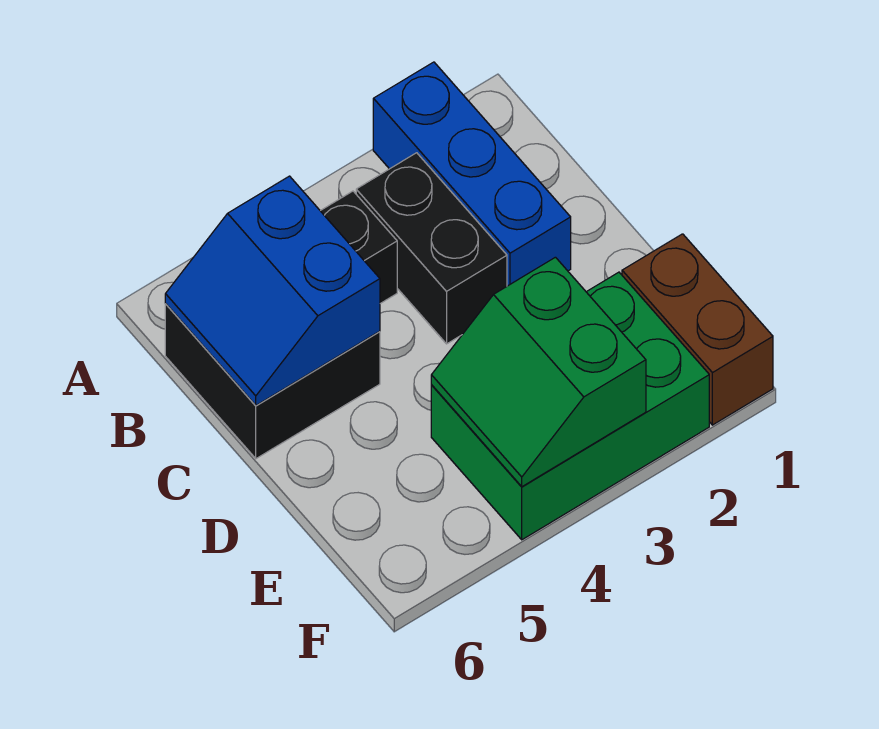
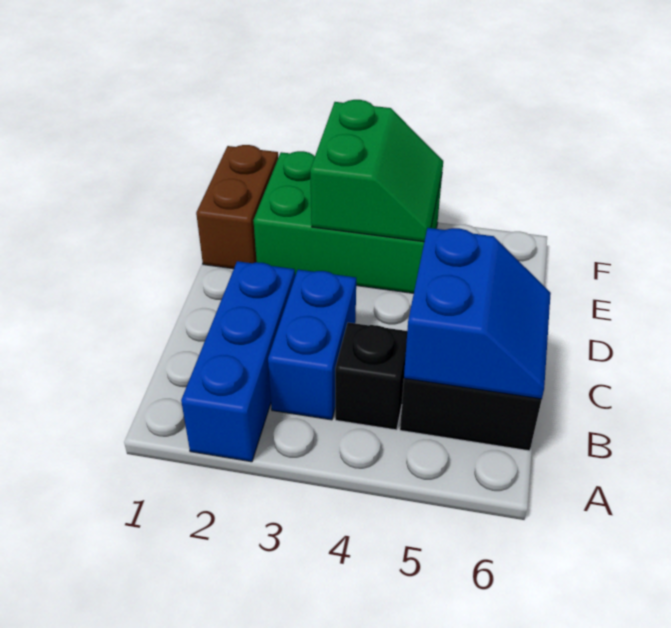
black brick B3:C3 level 1 -> blue brick B3:C3 level 1

